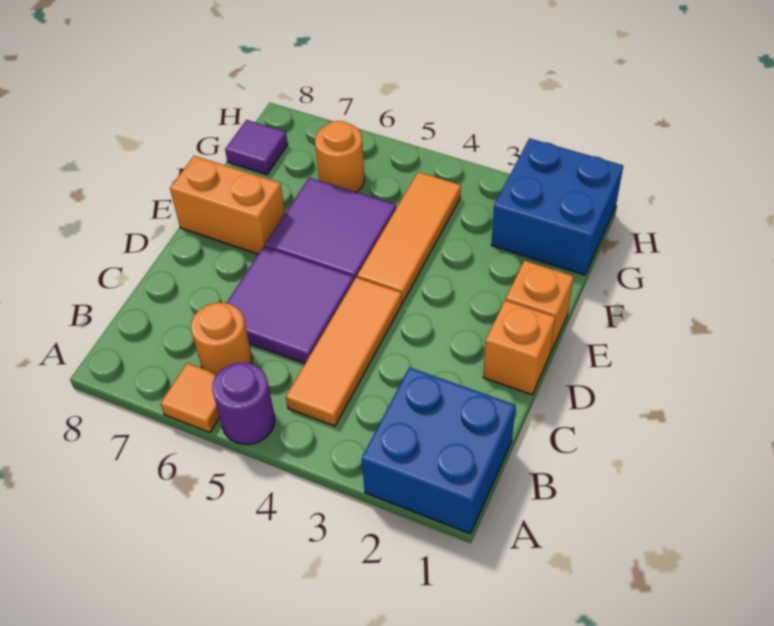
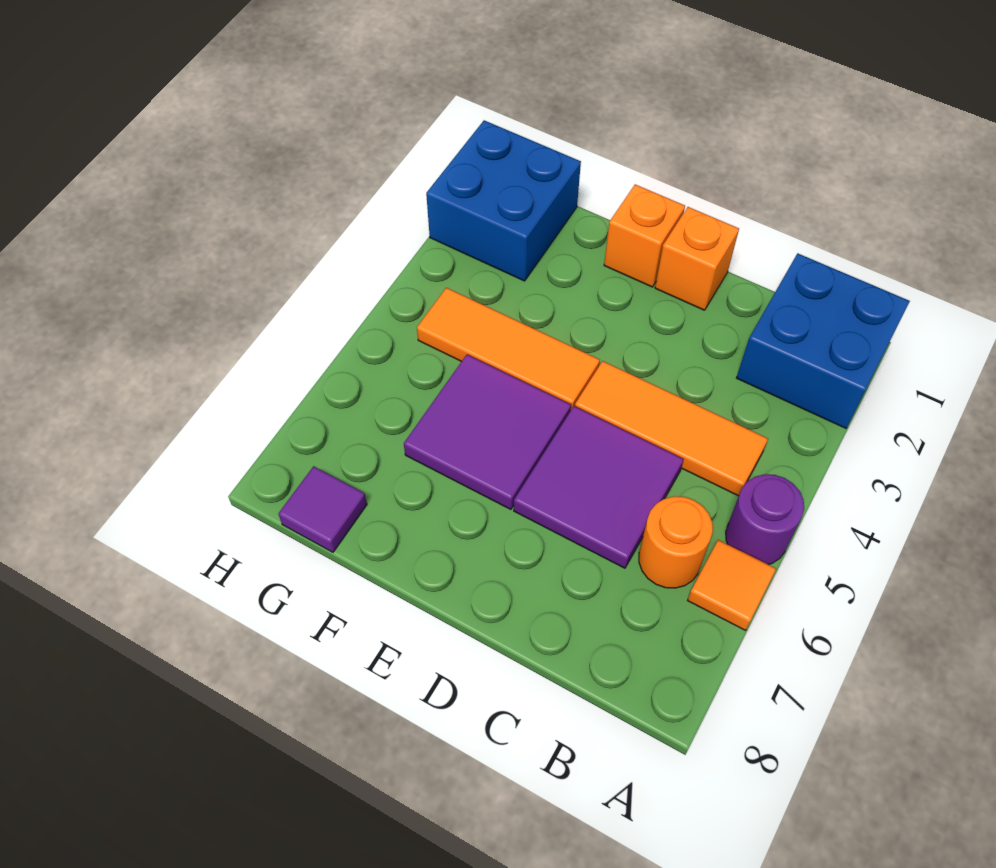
orange brick E7:E8 level 1 -> none
orange round brick G6 level 1 -> none

